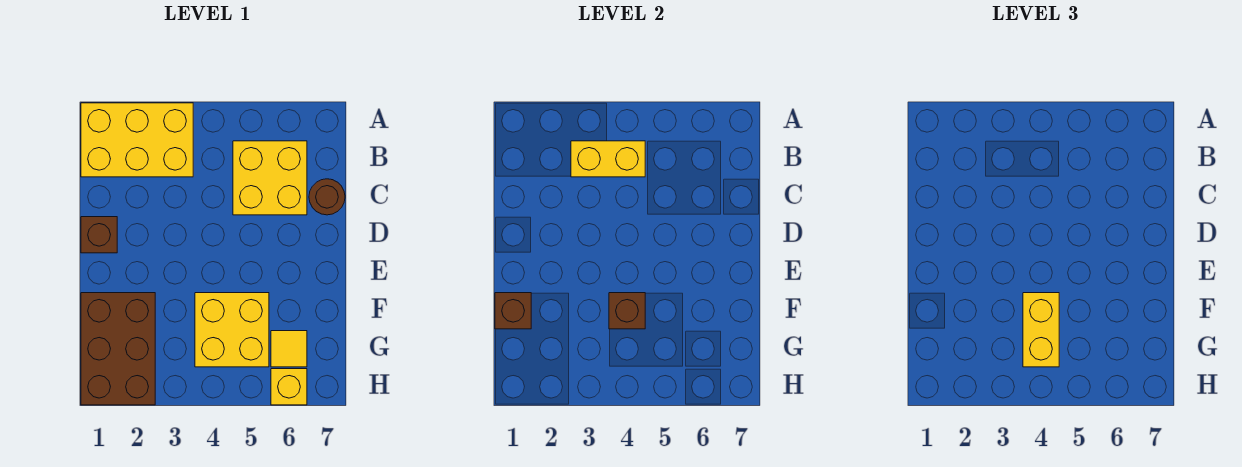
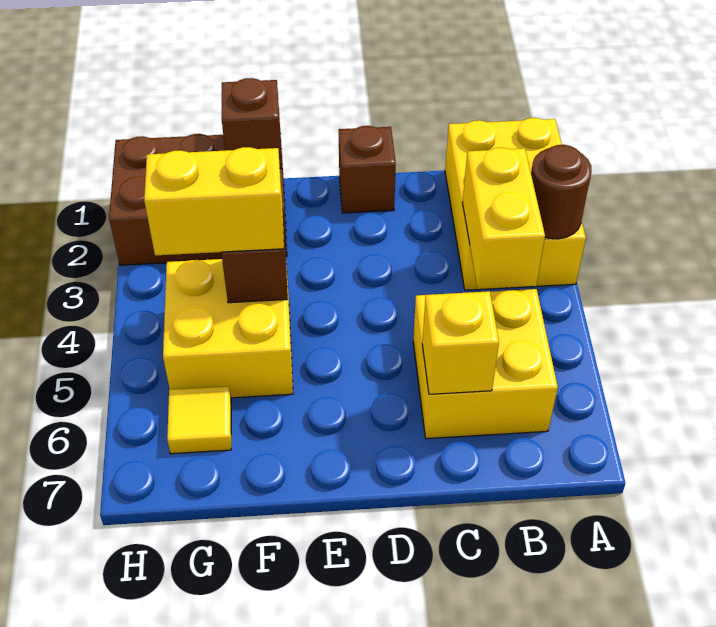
brown round brick C7 level 1 -> brown round brick A3 level 2
yellow brick H6 level 1 -> yellow brick C6 level 2

